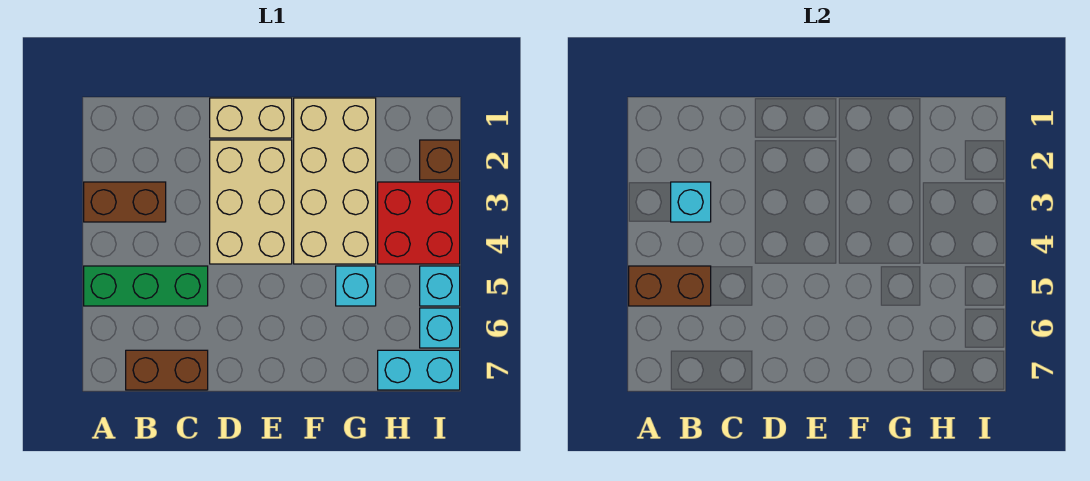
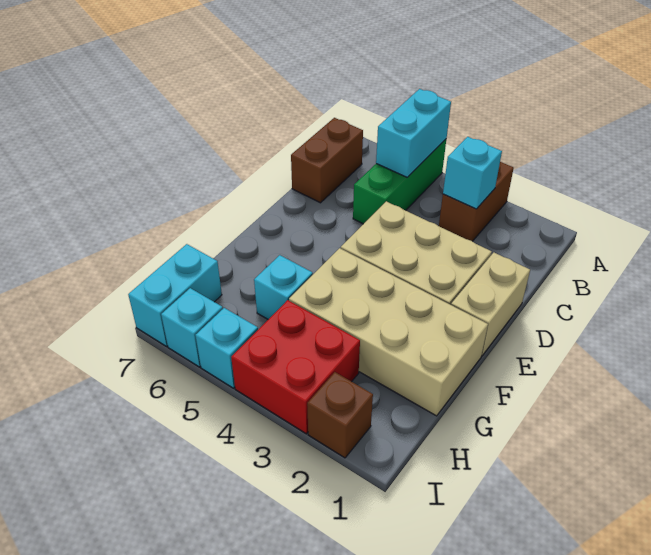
brown brick A5:B5 level 2 -> cyan brick A5:B5 level 2

